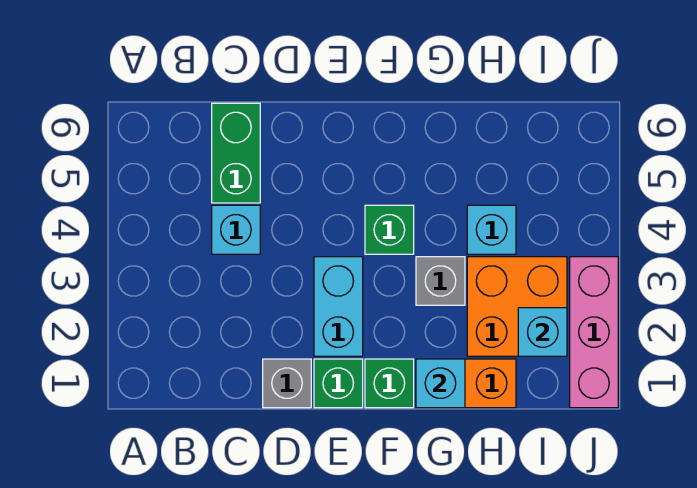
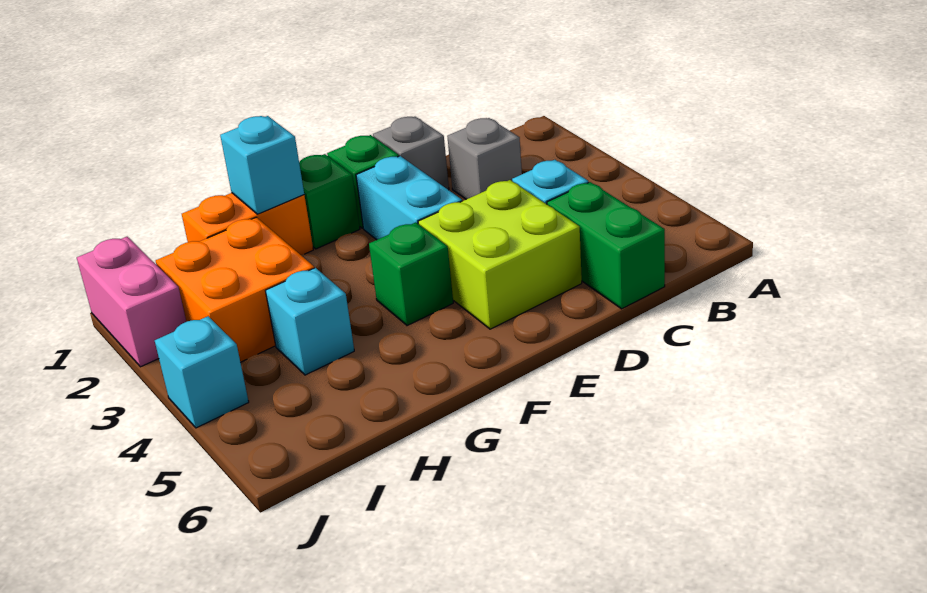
none -> lime brick D4:E5 level 1
grey brick G3 level 1 -> grey brick C2 level 1
cyan brick I2 level 2 -> cyan brick J4 level 1
pink brick J1:J3 level 1 -> pink brick J1:J2 level 1

